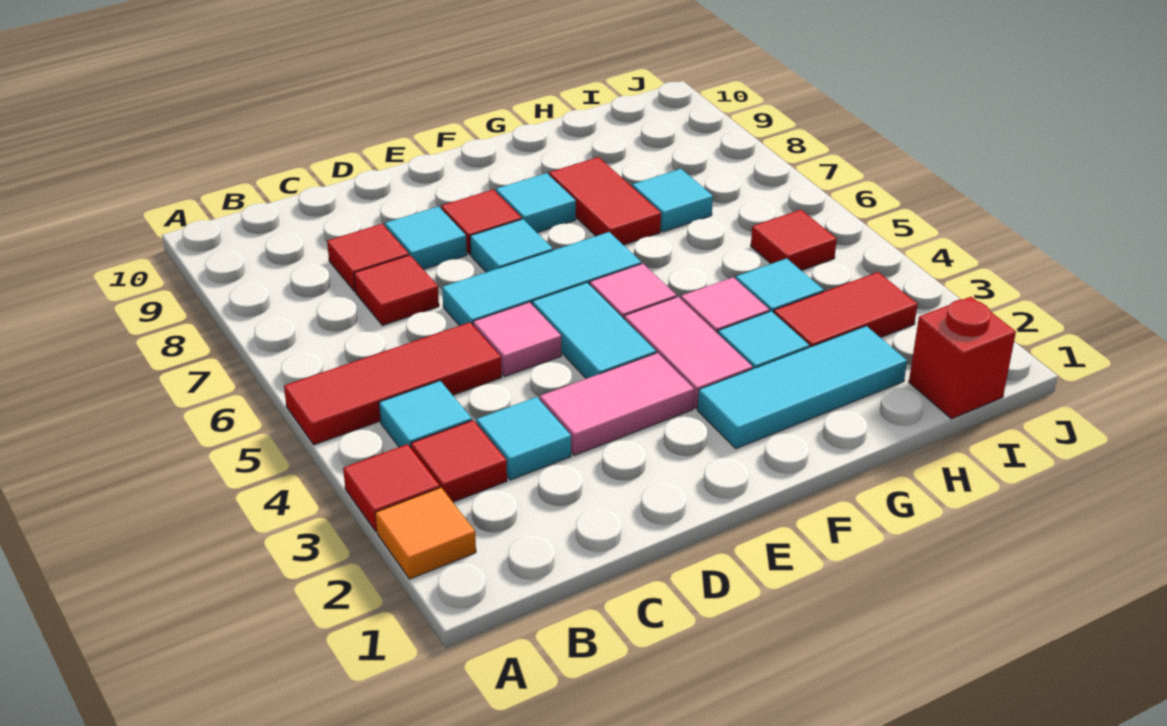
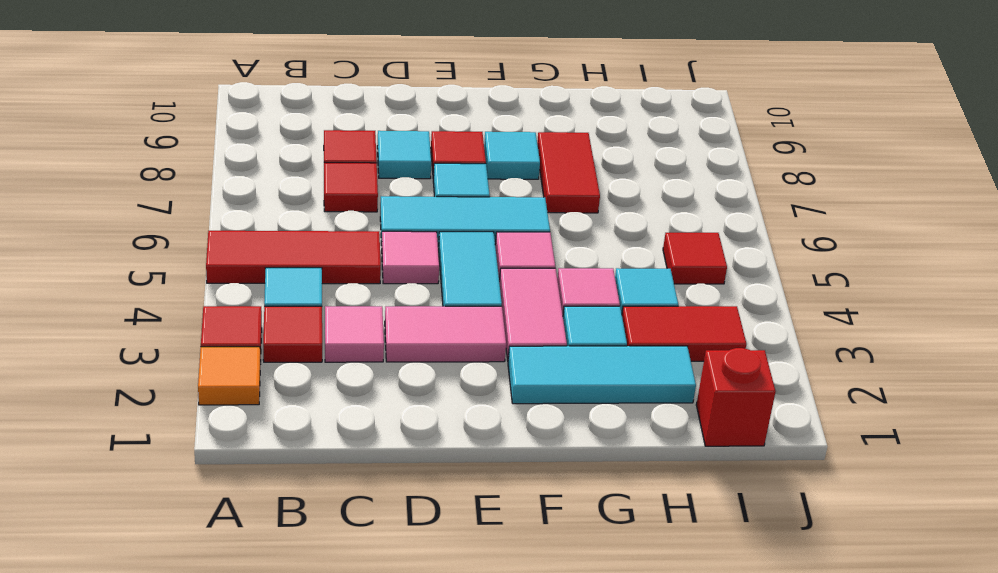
cyan tile C3 level 1 -> pink tile C3 level 1
cyan tile H7 level 1 -> none

